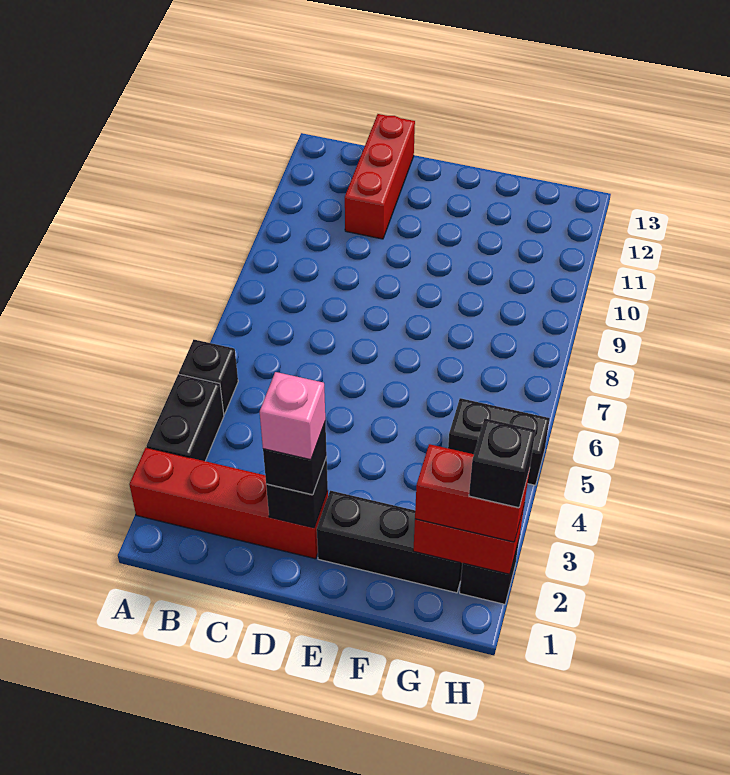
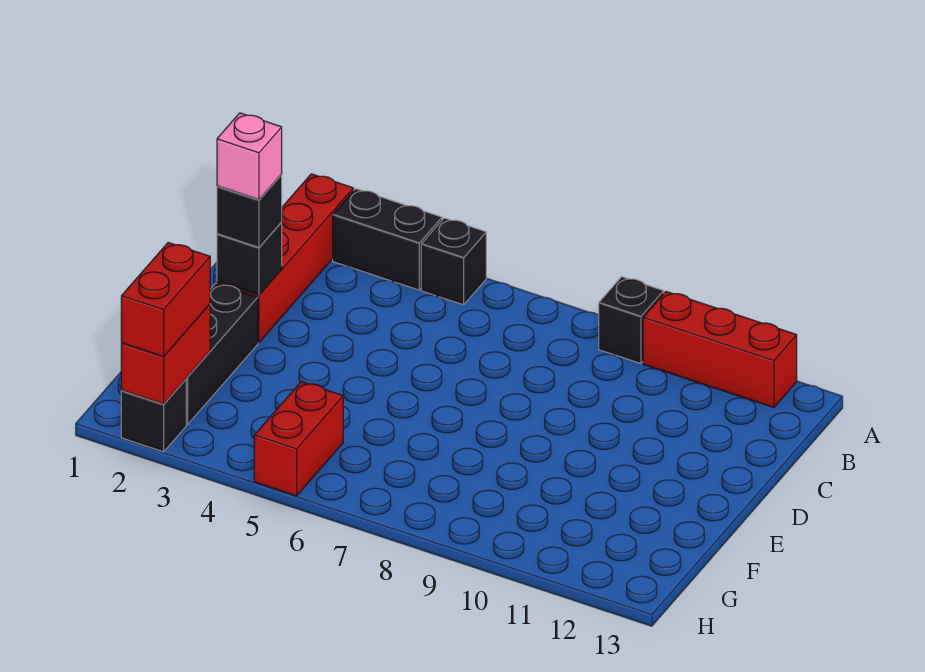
red brick C11:C13 level 1 -> red brick A10:A12 level 1
black brick G5:H5 level 1 -> red brick G5:H5 level 1
black brick H2 level 4 -> black brick A9 level 1

